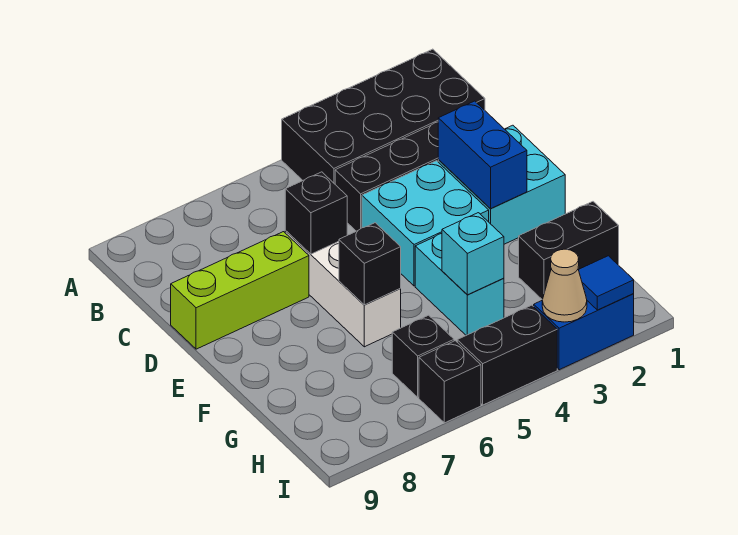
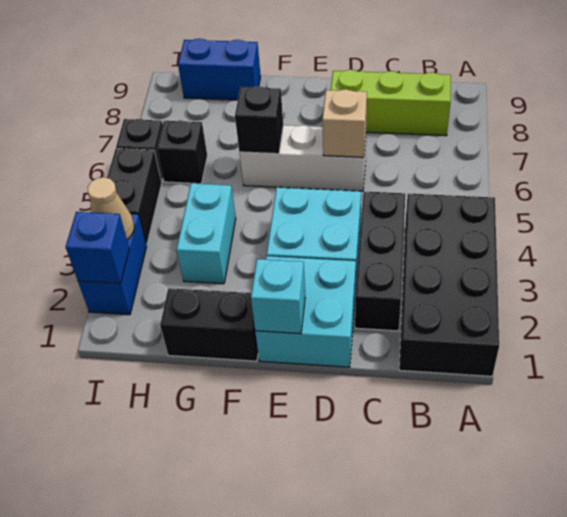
blue brick D2:E2 level 2 -> blue brick G9:H9 level 1
black brick D6 level 2 -> tan brick D6 level 2
lime brick D7:D9 level 1 -> lime brick B8:D8 level 1
cyan brick F4:G4 level 1 -> cyan brick G3:G4 level 1
black brick G1:G2 level 1 -> black brick F1:G1 level 1
cyan brick G4 level 2 -> cyan brick E1 level 2
blue tile I2 level 2 -> blue brick I2 level 2

